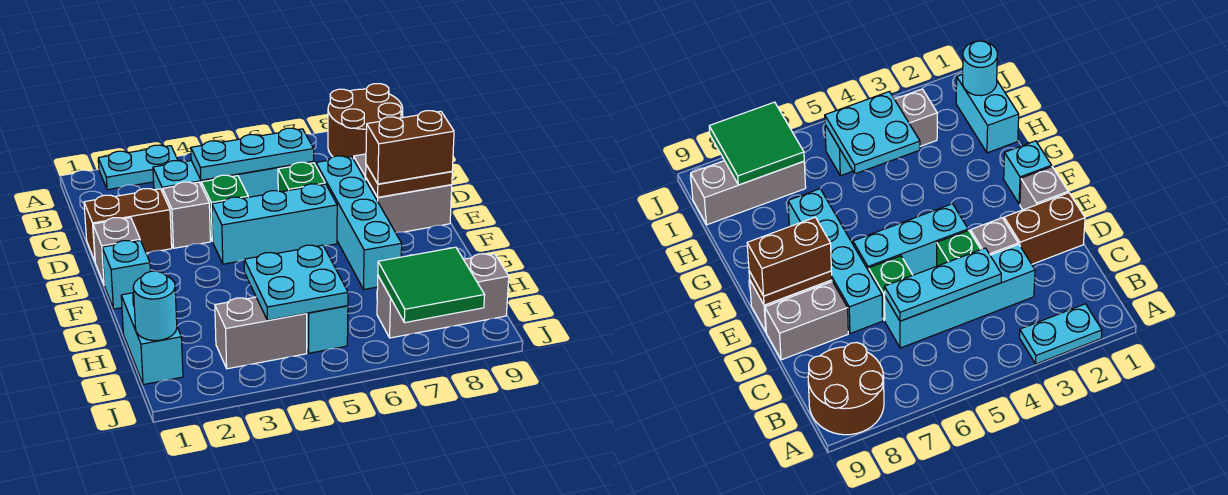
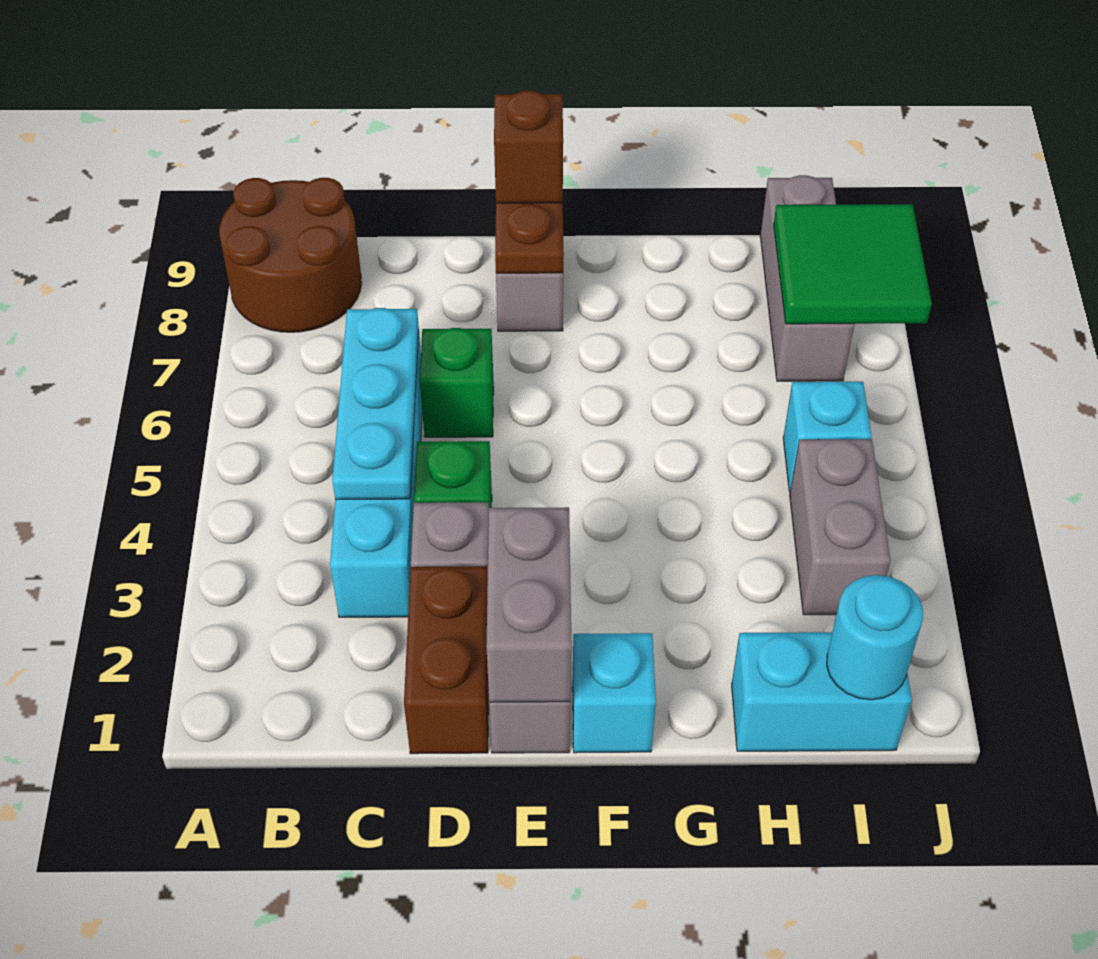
cyan plate A2:A3 level 1 -> none
cyan brick D7:G7 level 1 -> none
grey brick D8:D9 level 1 -> grey brick E1:E2 level 2
cyan brick E4:E6 level 1 -> none
brown brick E8:E9 level 3 -> brown brick E9 level 3
cyan plate H4:I5 level 2 -> none

